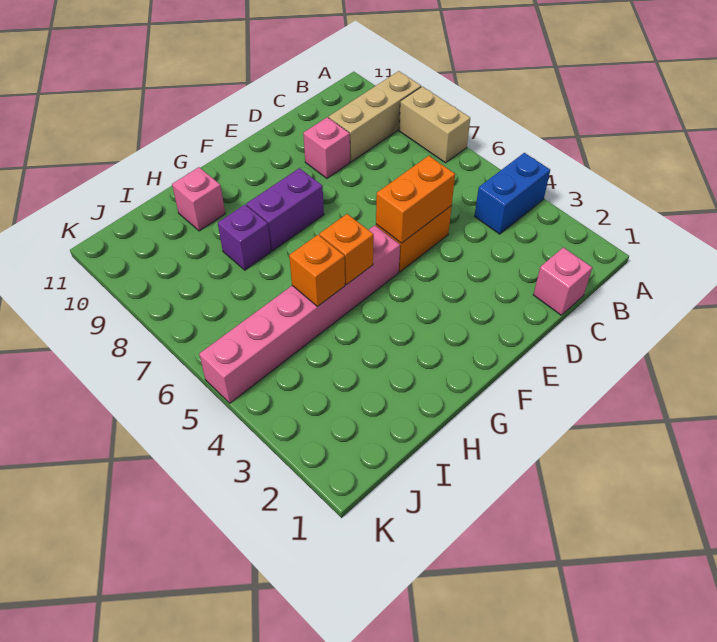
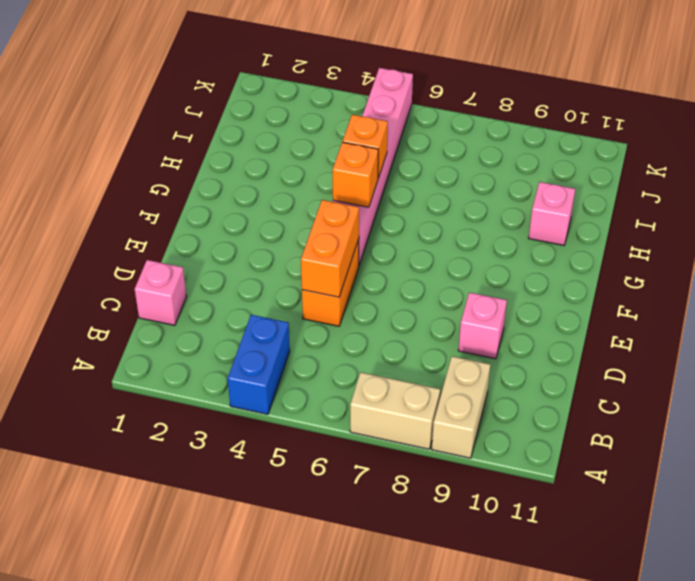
tan brick A9:C9 level 1 -> tan brick A9:B9 level 1
purple brick F8:G8 level 1 -> none
purple brick H8 level 1 -> none

